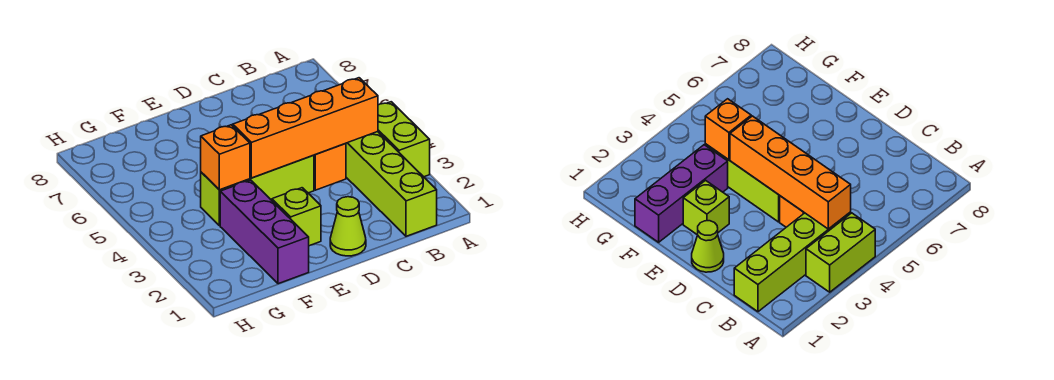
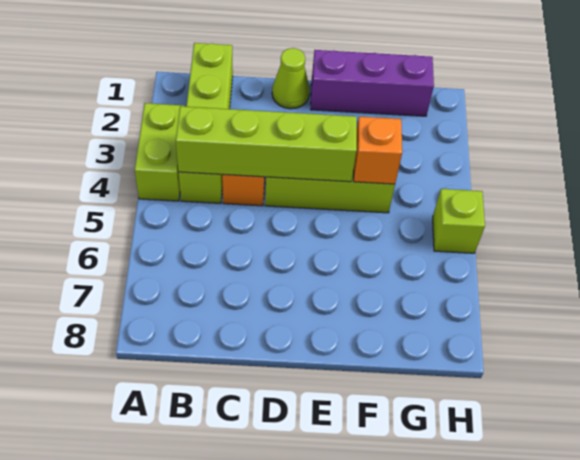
orange brick B4:E4 level 2 -> lime brick B4:E4 level 2
lime brick E2 level 1 -> lime brick H5 level 1
purple brick F1:F3 level 1 -> purple brick E1:G1 level 1

